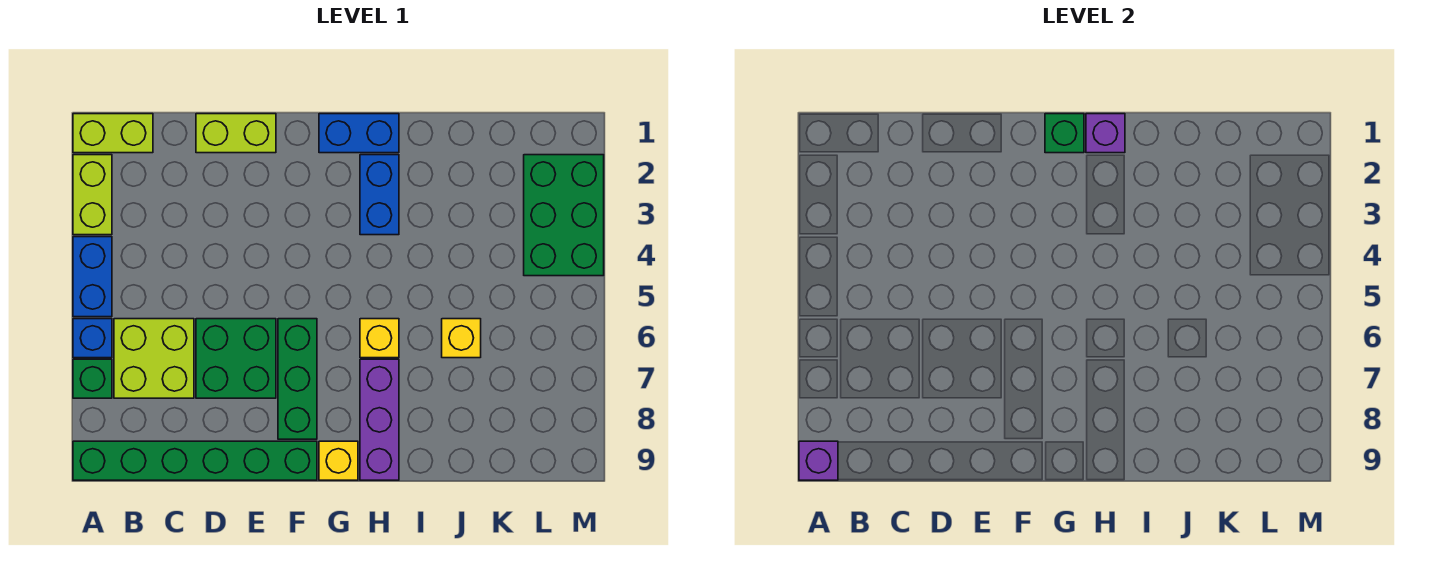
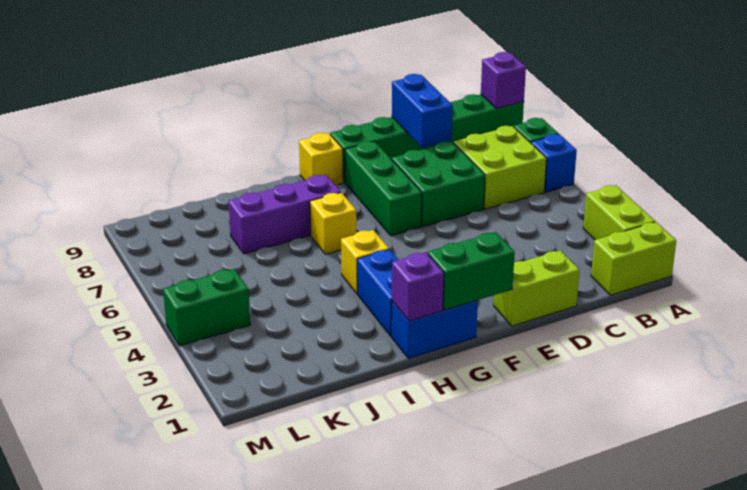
blue brick A4:A5 level 1 -> blue brick D8:D9 level 2
green brick G1 level 2 -> green brick F1:G1 level 2
purple brick H7:H9 level 1 -> purple brick H7:J7 level 1
yellow brick J6 level 1 -> yellow brick H4 level 1
green brick L2:M4 level 1 -> green brick L4:M4 level 1

